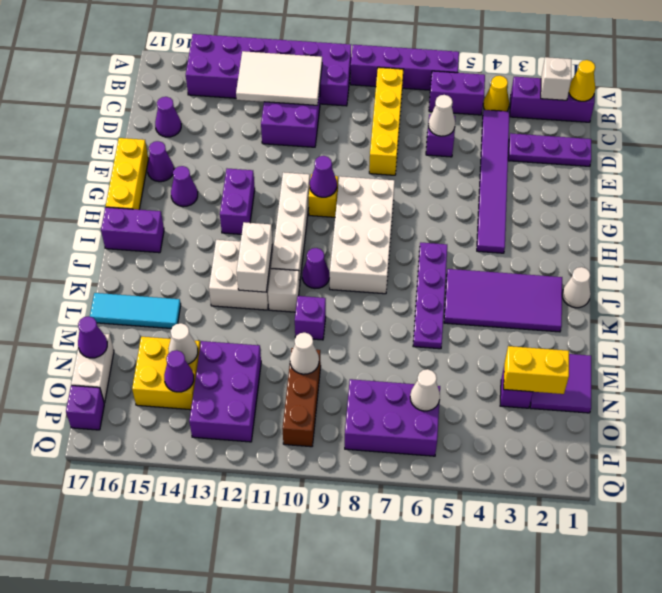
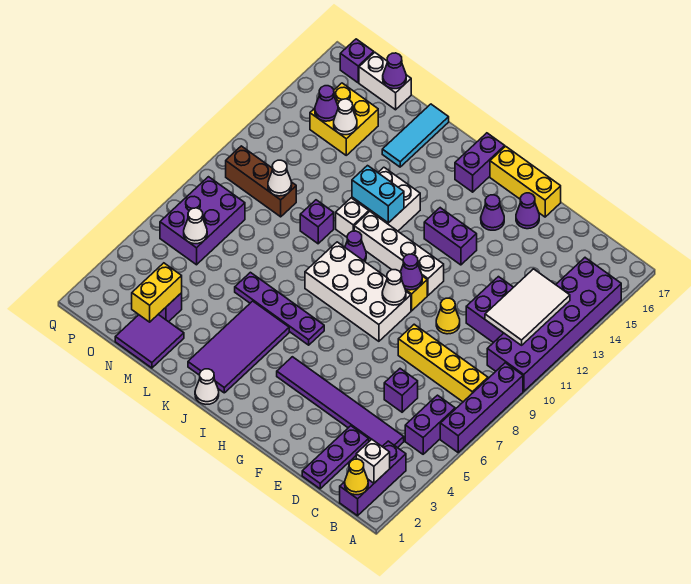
yellow cone B4 level 1 -> yellow cone E10 level 1
white cone D6 level 2 -> white cone G9 level 2
purple cone D16 level 1 -> none
white brick J12:K12 level 2 -> cyan brick J12:K12 level 2
purple brick N12:P13 level 1 -> none

